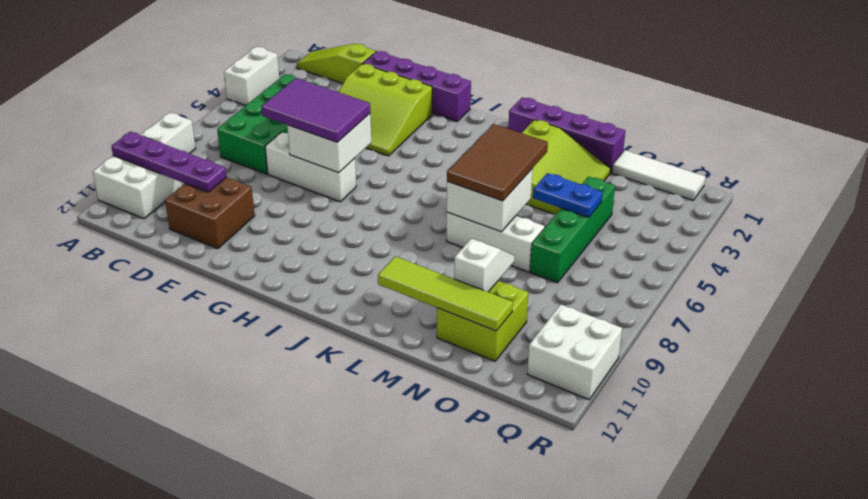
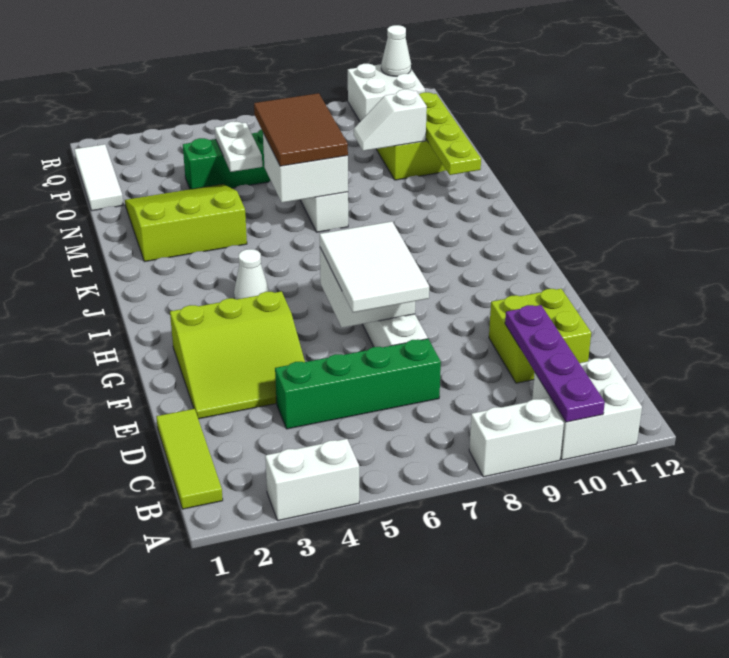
lime slope B1:D1 level 1 top D -> lime tile B1:D1 level 1
green brick C4:D7 level 1 -> green brick D4:D7 level 1
brown brick D10:E11 level 1 -> lime brick D10:E11 level 1
purple brick E1:H1 level 1 -> none
lime slope E2:G4 level 1 top 2 -> lime slope E2:G4 level 1 top G
purple tile E6:G7 level 3 -> white tile E6:G7 level 3
none -> white cone I4 level 1
purple brick K1:N1 level 1 -> none
brown tile L5:M7 level 3 -> brown tile L6:N7 level 3
lime tile L11:O11 level 2 -> lime plate L11:O11 level 2
blue plate N5:O5 level 2 -> white plate N5:O5 level 2
none -> white cone R11 level 2

